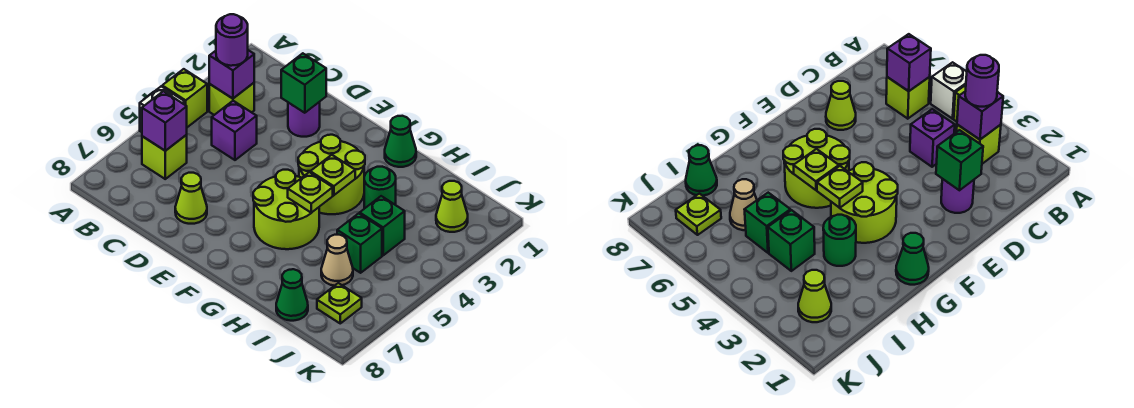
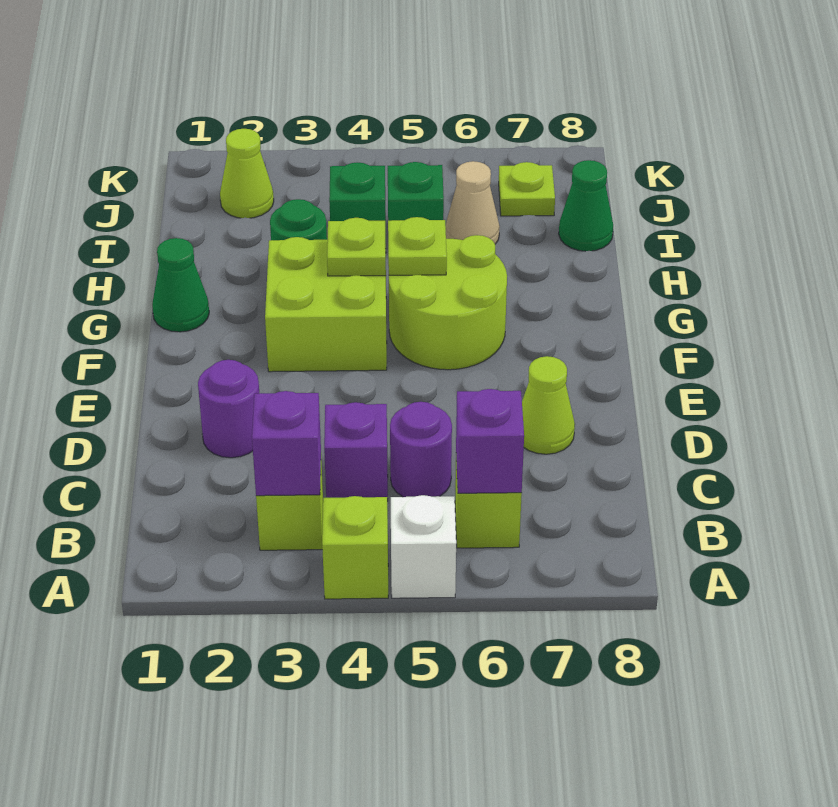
purple round brick B3 level 3 -> purple round brick C5 level 1
green brick D2 level 2 -> none
lime round brick F3:G4 level 1 -> lime brick F3:G4 level 1

